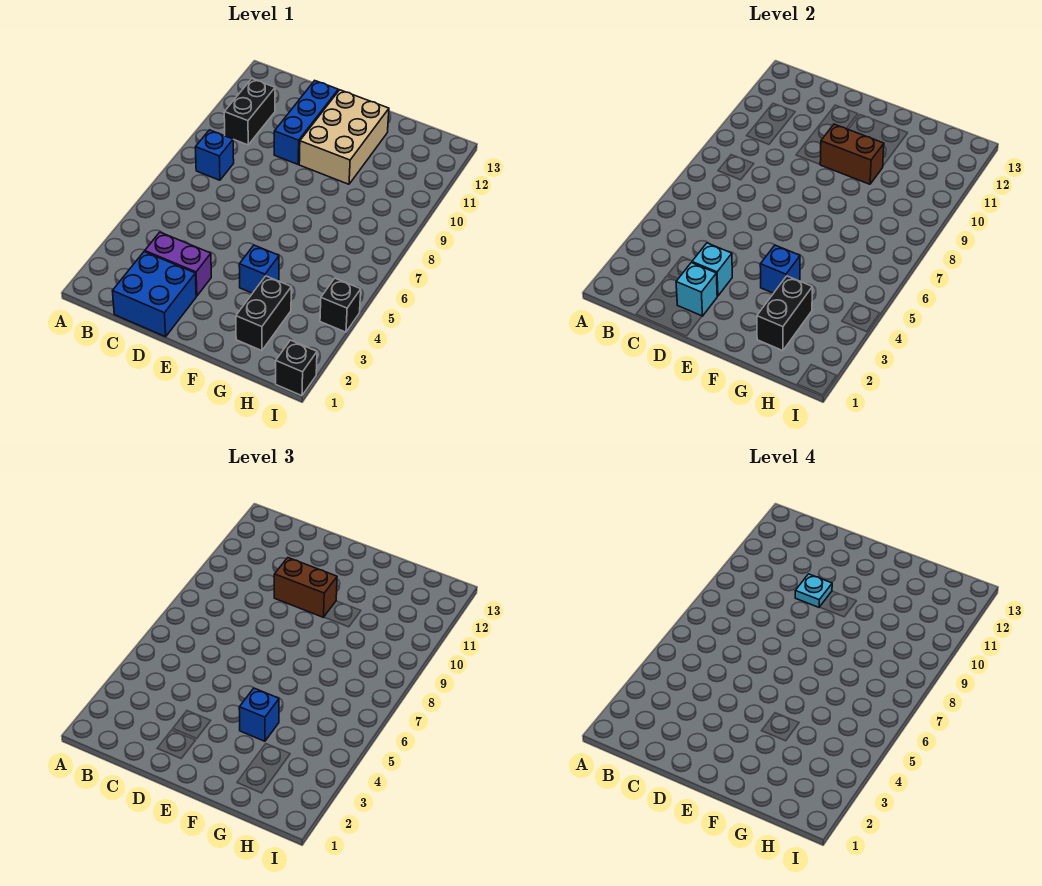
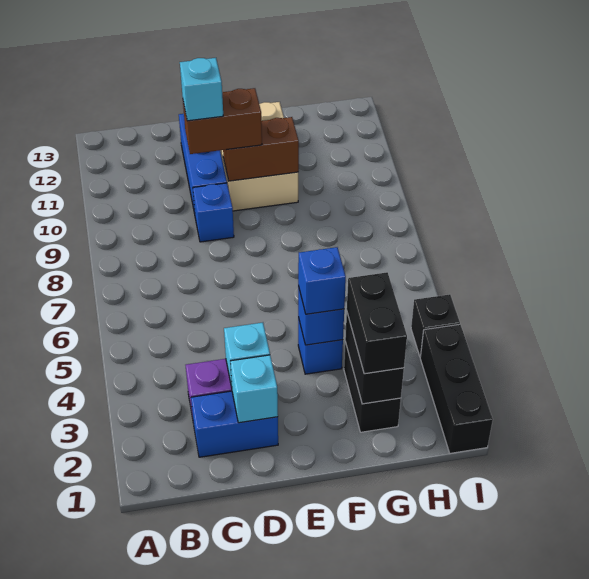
blue brick B8 level 1 -> blue brick D9 level 1
black brick B10:B11 level 1 -> black brick G2:G3 level 3
blue brick C1:D2 level 1 -> blue brick C2:D2 level 1
cyan plate D10 level 4 -> cyan brick D10 level 4
black brick I1 level 1 -> black brick I1:I3 level 1

